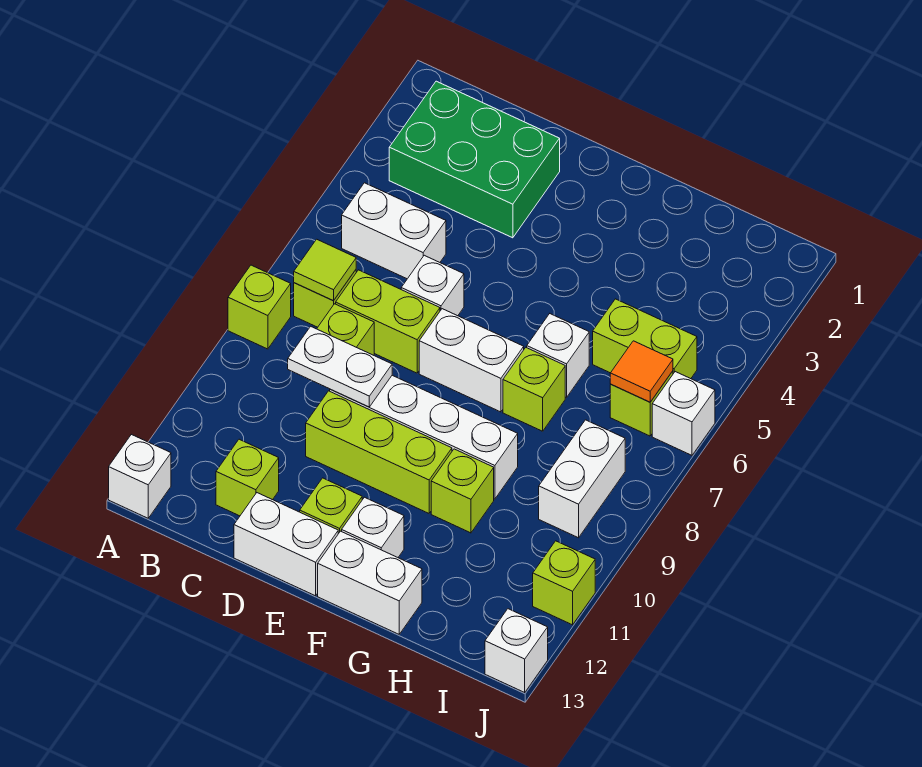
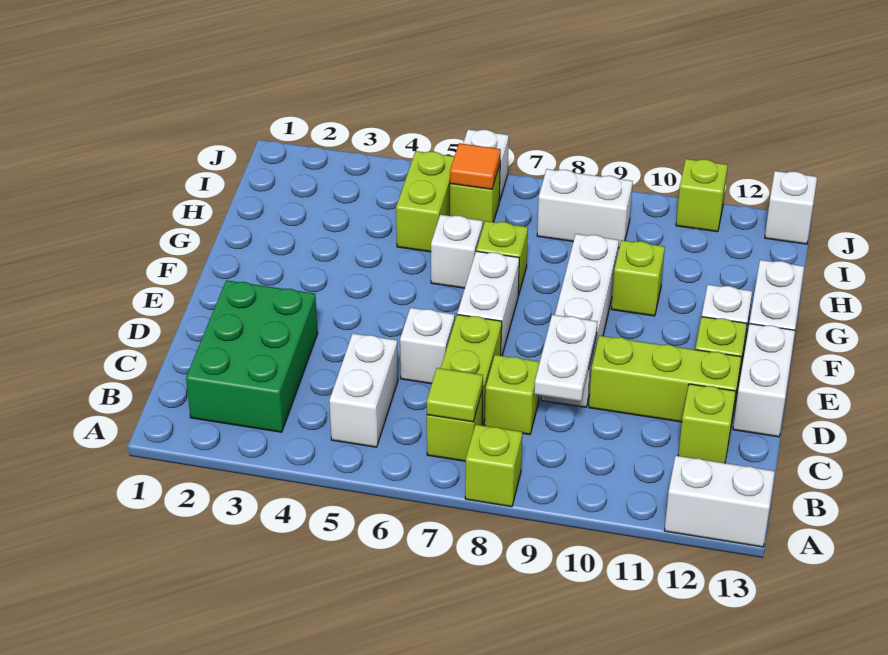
white brick A13 level 1 -> white brick A12:A13 level 1
lime brick D10:F10 level 1 -> lime brick D10:D12 level 1

